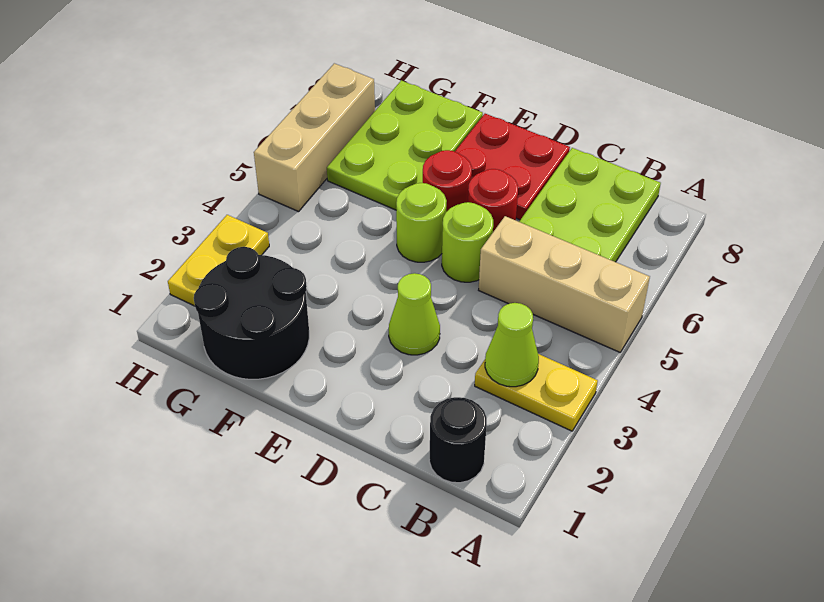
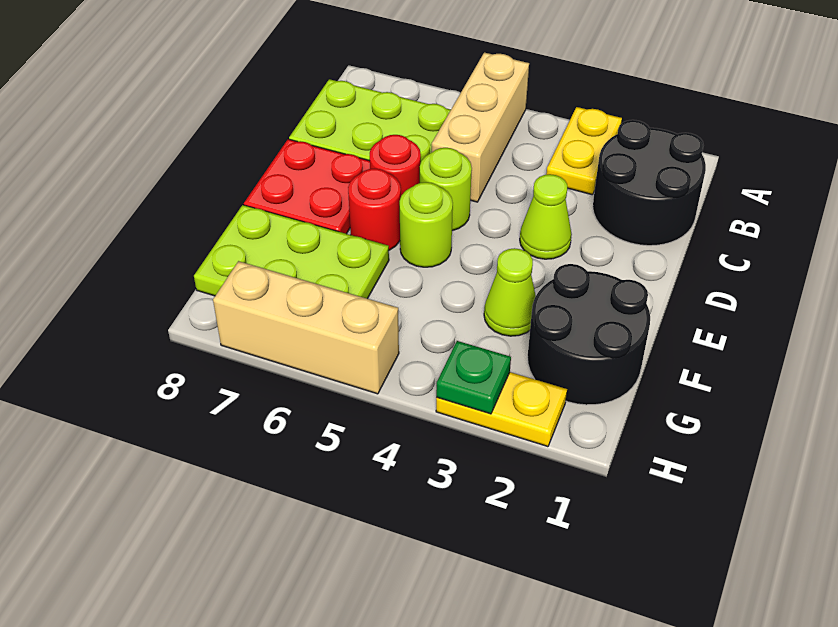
black round brick B1 level 1 -> black round brick B1:C2 level 1
lime cone B3 level 2 -> lime cone F3 level 1
none -> green plate H3 level 2

